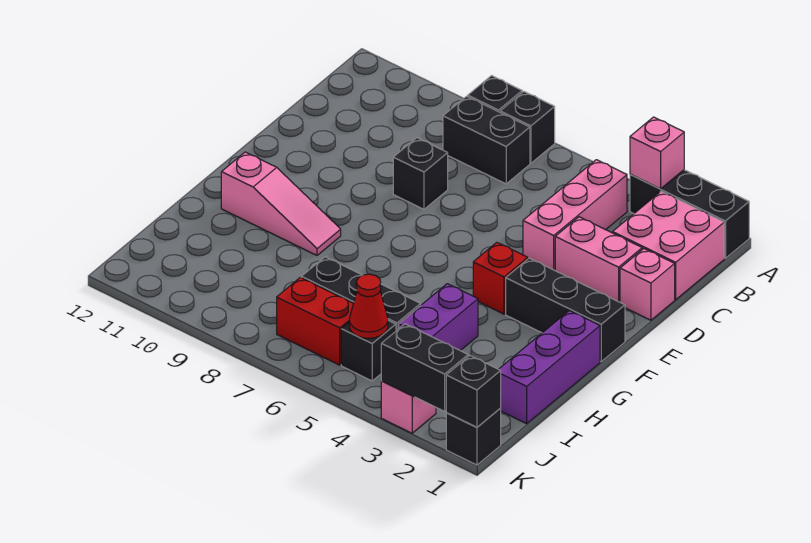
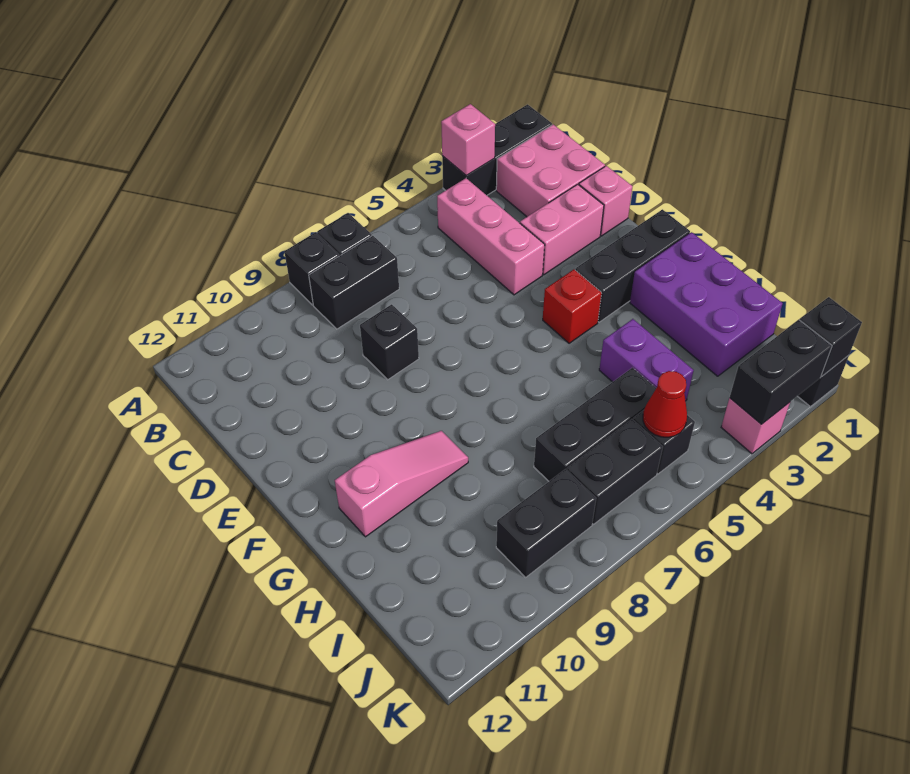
purple brick G1:I1 level 1 -> purple brick G1:I2 level 1
red brick J6:J7 level 1 -> black brick J6:J7 level 1
none -> black brick J8:J9 level 1

